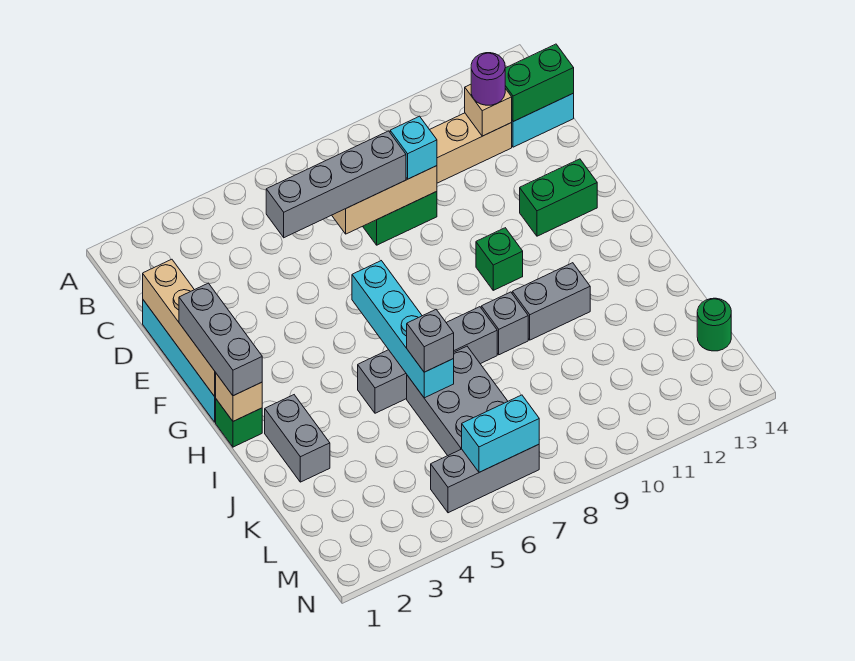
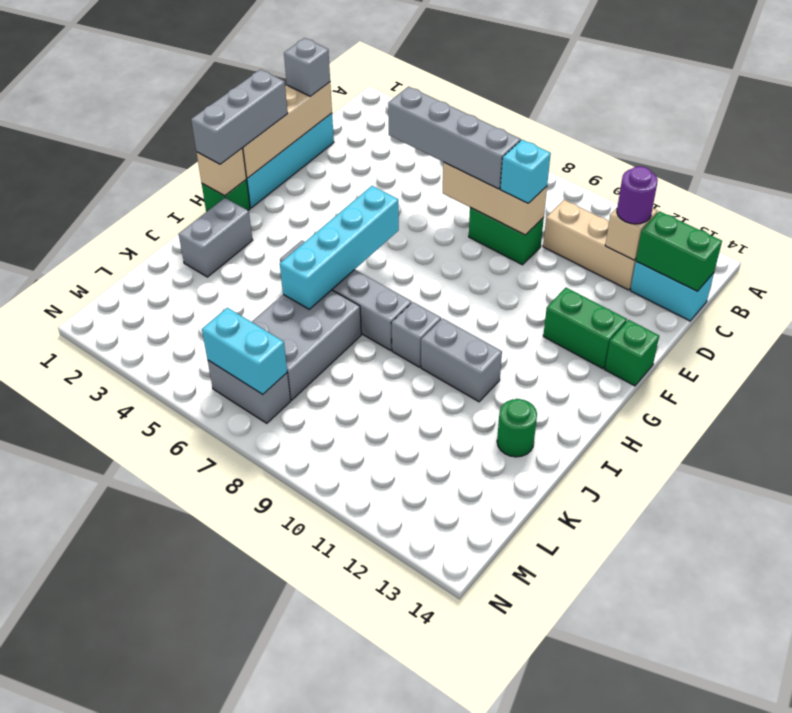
green brick G10 level 1 -> green brick F14 level 1
grey brick J6 level 3 -> grey brick D1 level 3
green round brick L14 level 1 -> green round brick J13 level 1
grey brick M5:M7 level 1 -> grey brick M6:M7 level 1

